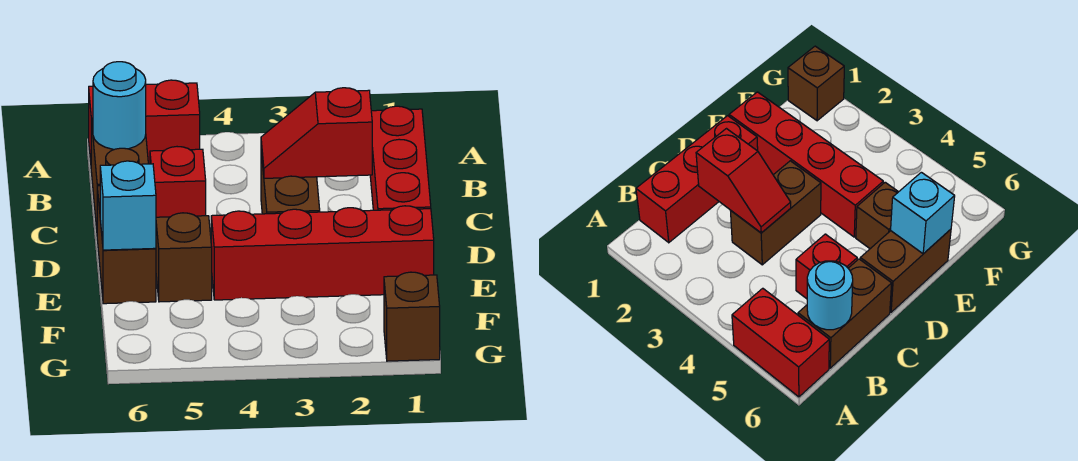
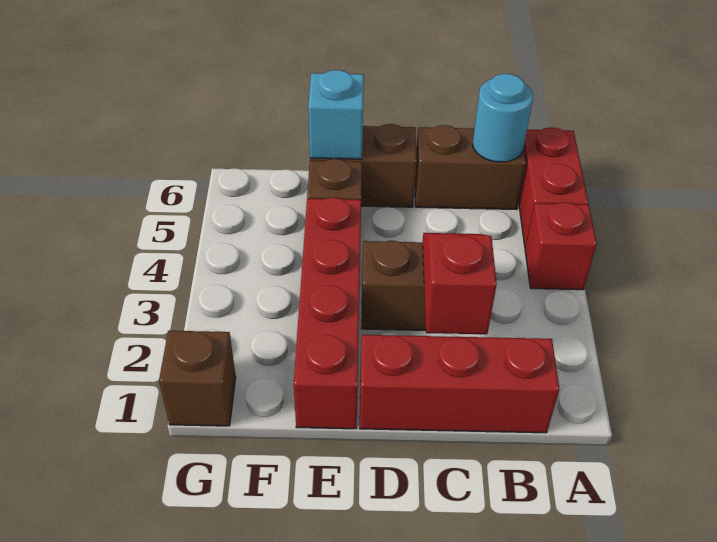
red brick C5 level 1 -> red brick A4 level 1

